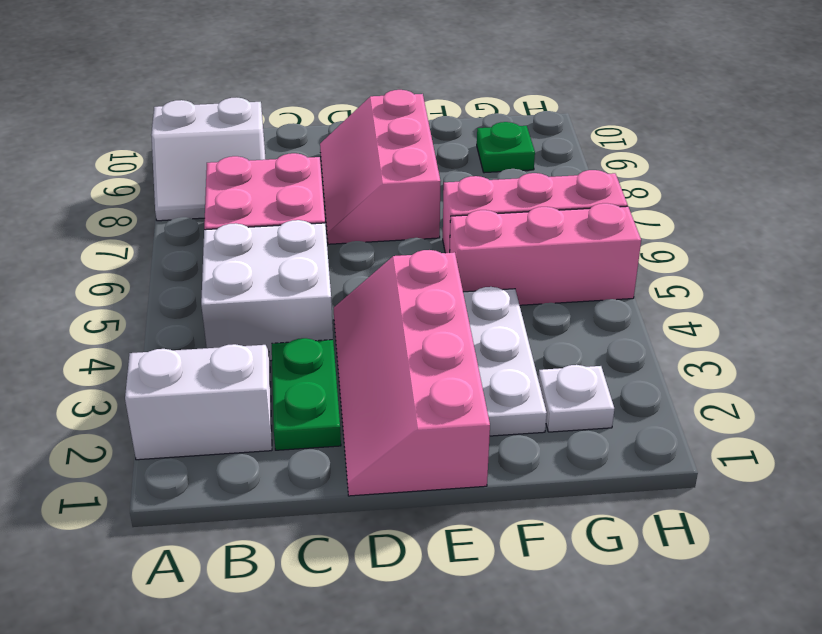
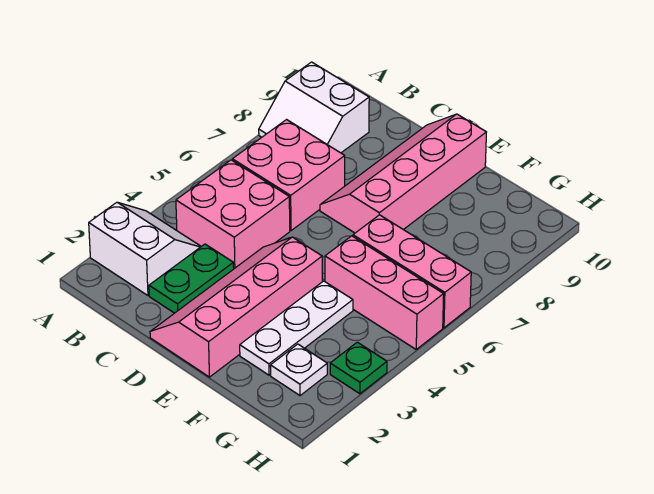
white brick B4:C5 level 1 -> pink brick B4:C5 level 1
pink slope D7:E9 level 1 top E -> pink slope D7:E10 level 1 top E
green plate G9 level 1 -> green plate H3 level 1

